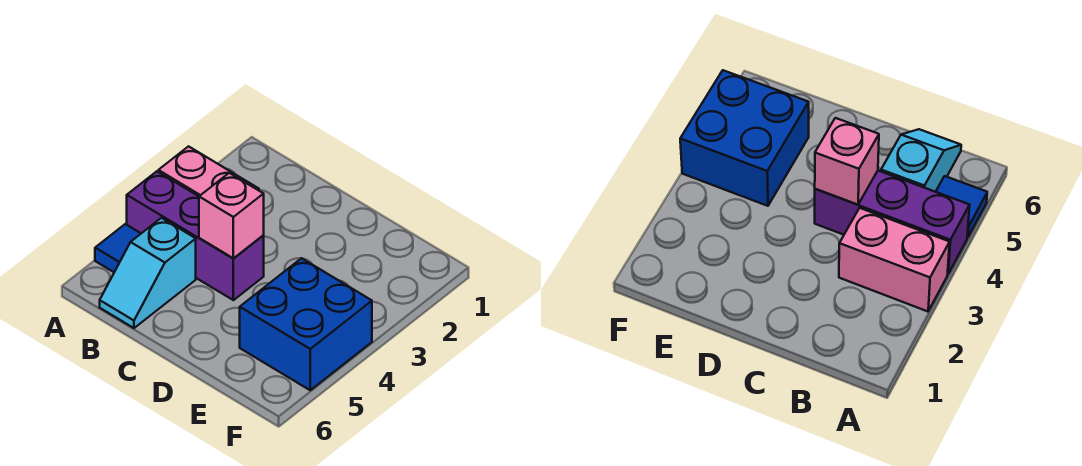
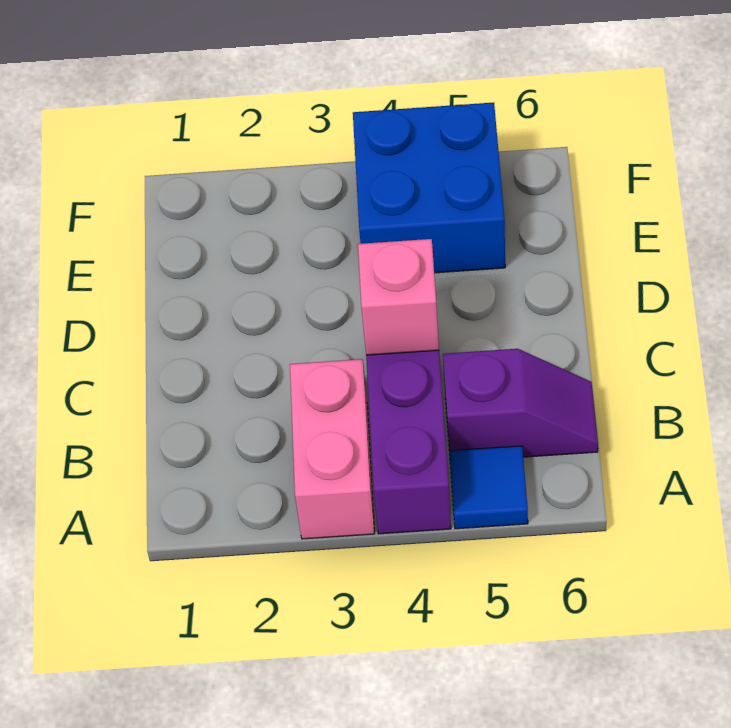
cyan slope B5:B6 level 1 top 5 -> purple slope B5:B6 level 1 top 5

